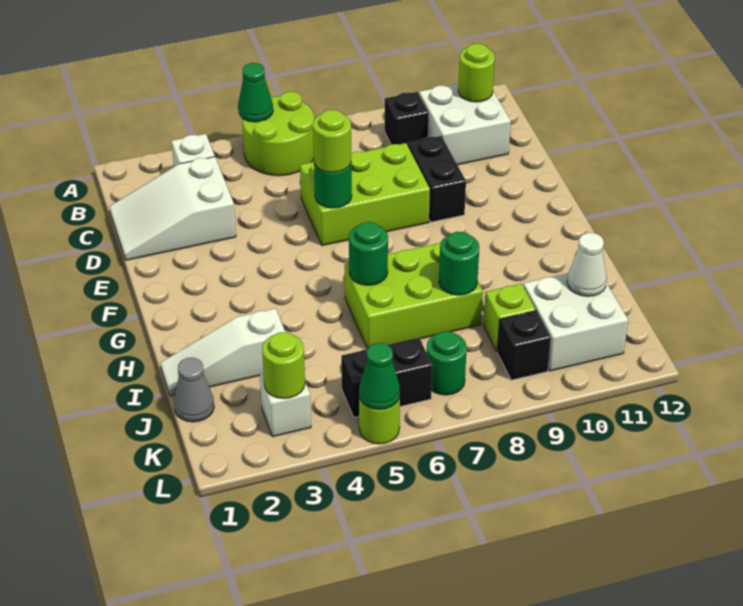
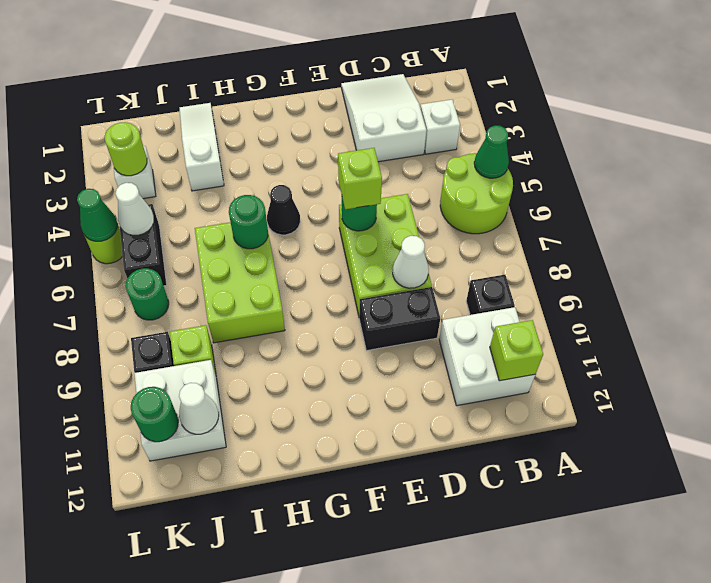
lime round brick B11 level 2 -> lime brick B11 level 2
none -> white cone D8 level 2
lime round brick E6 level 3 -> lime brick E6 level 3
none -> black cone G5 level 1
green round brick I8 level 2 -> green round brick K11 level 2
grey cone J1 level 1 -> none
none -> white cone K5 level 2

